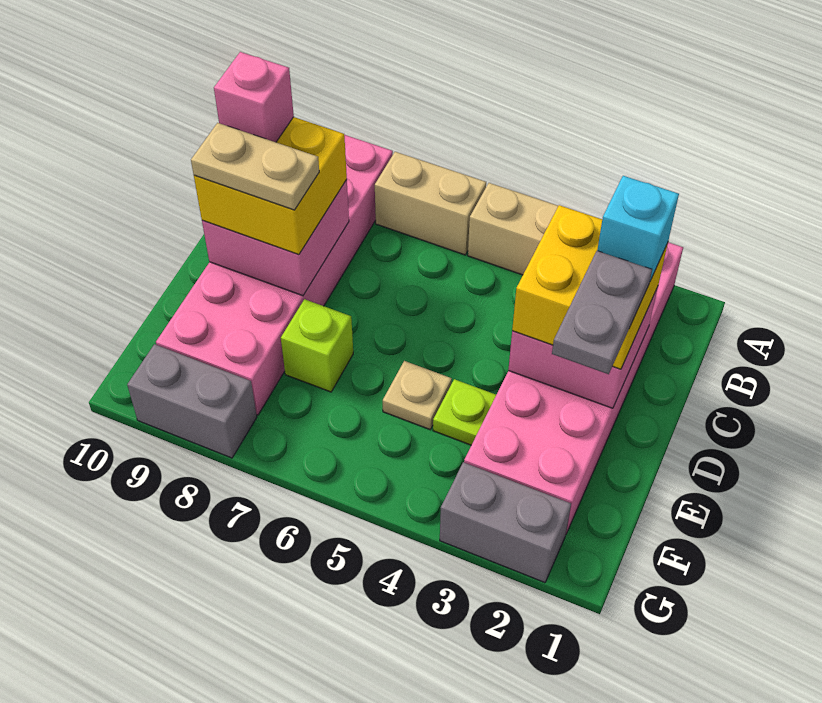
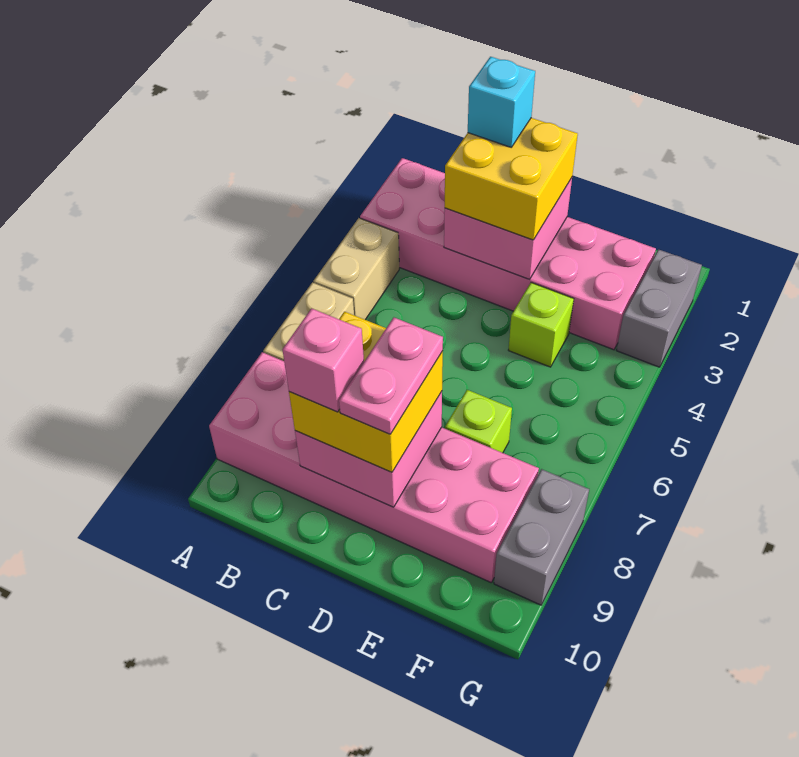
grey plate D2:E2 level 4 -> none
tan plate D8:D9 level 4 -> pink plate D8:D9 level 4
lime plate E4 level 1 -> lime brick E4 level 1
tan plate E5 level 1 -> none

